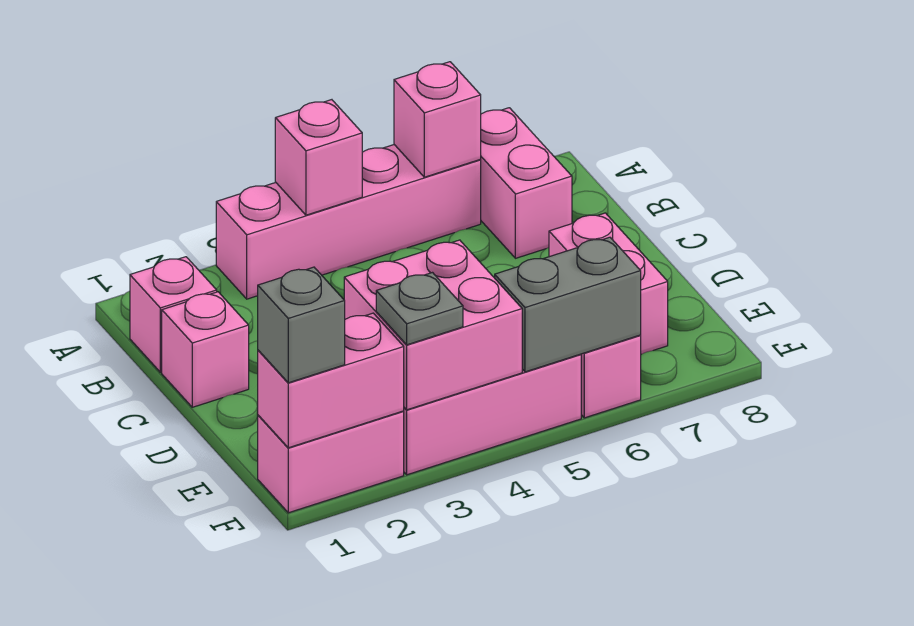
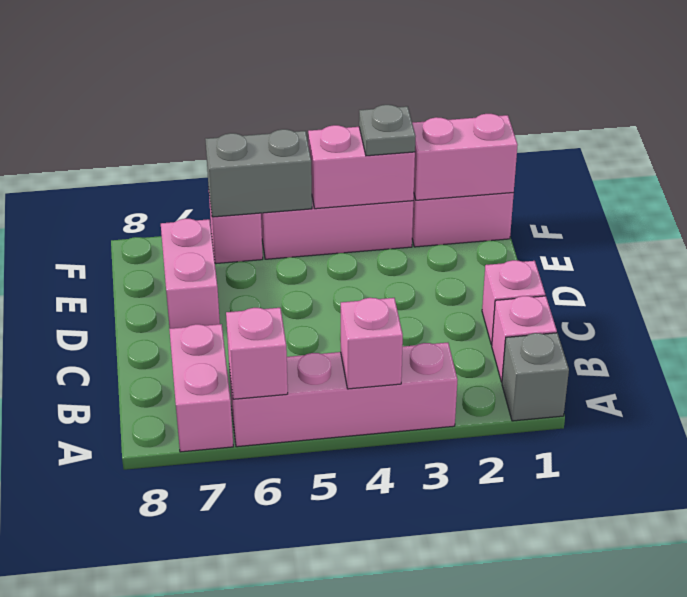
pink brick E3:F4 level 2 -> pink brick F3:F4 level 2
grey brick F1 level 3 -> grey brick A1 level 1

